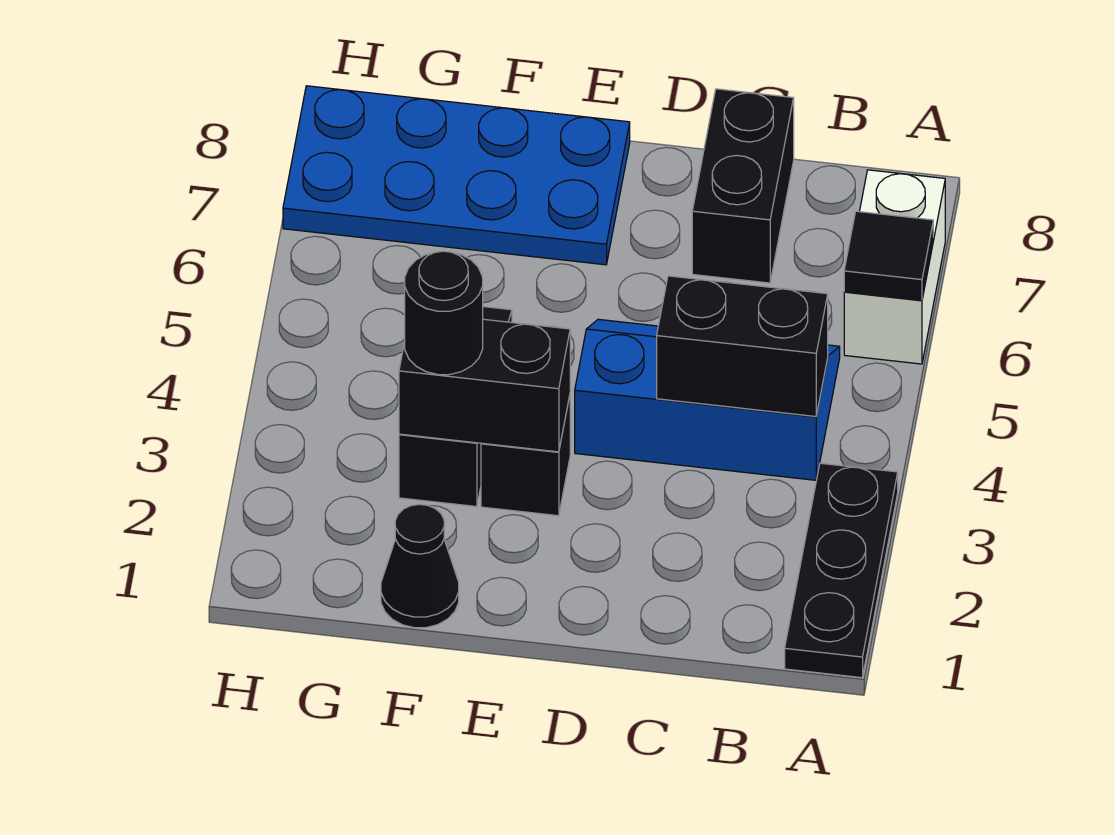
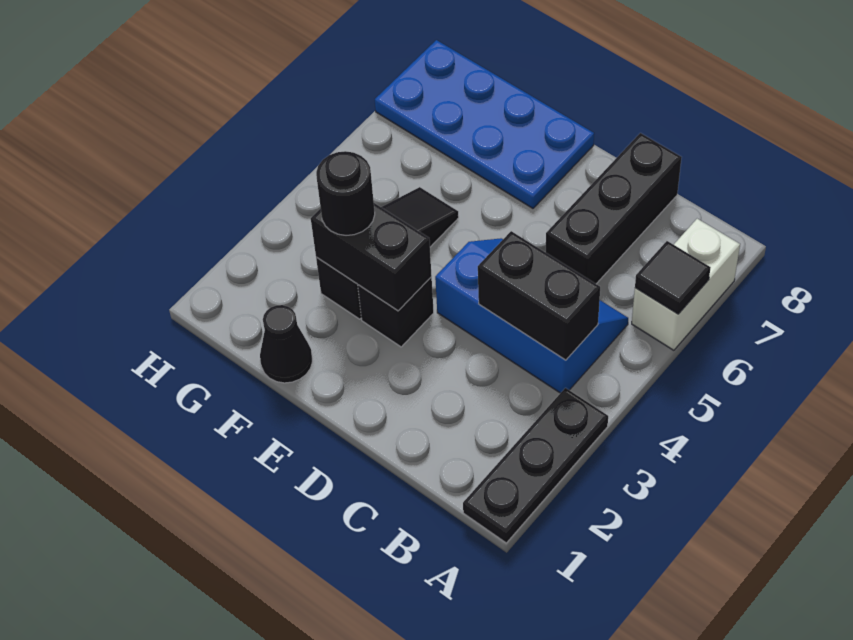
black brick C7:C8 level 1 -> black brick C6:C8 level 1

